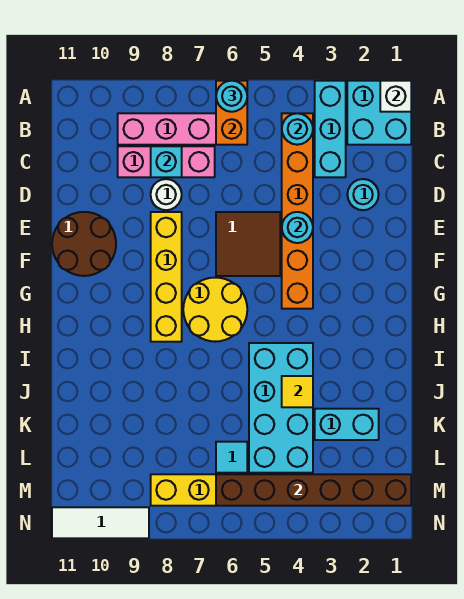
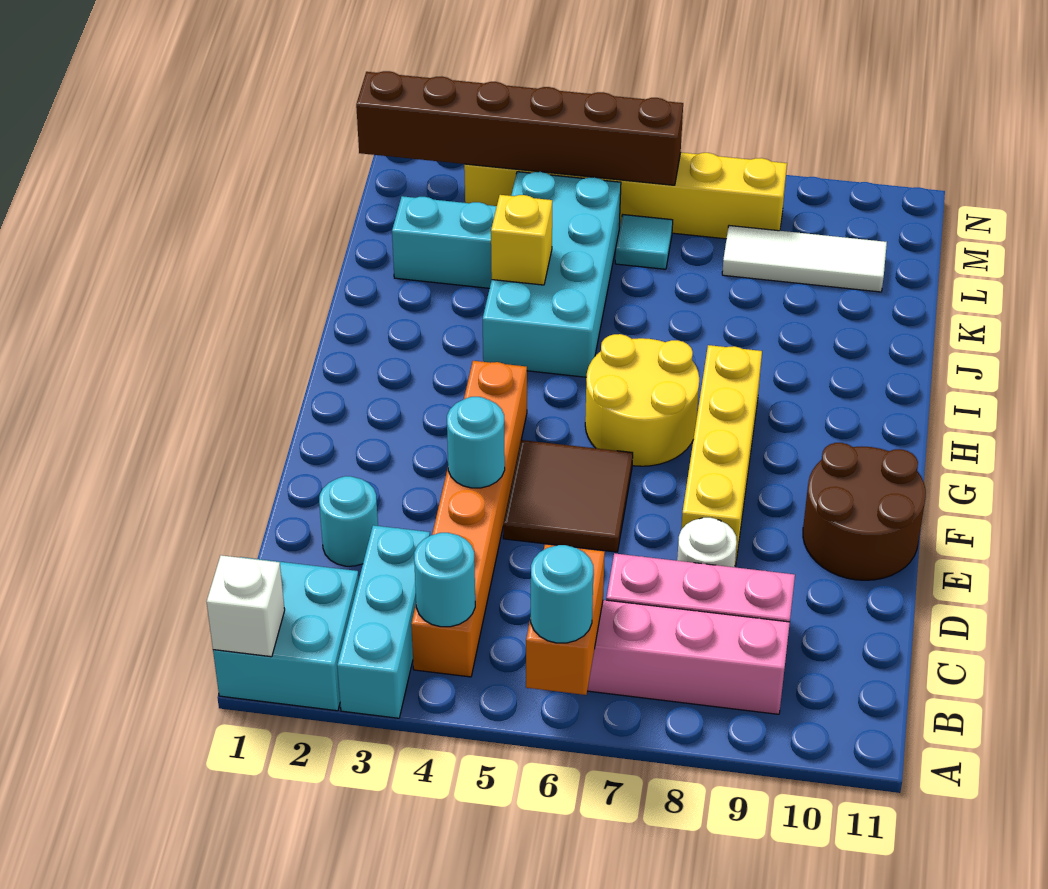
cyan brick C8 level 2 -> none
yellow tile J4 level 2 -> yellow brick J4 level 2
white tile N9:N11 level 1 -> white tile L8:L10 level 1

